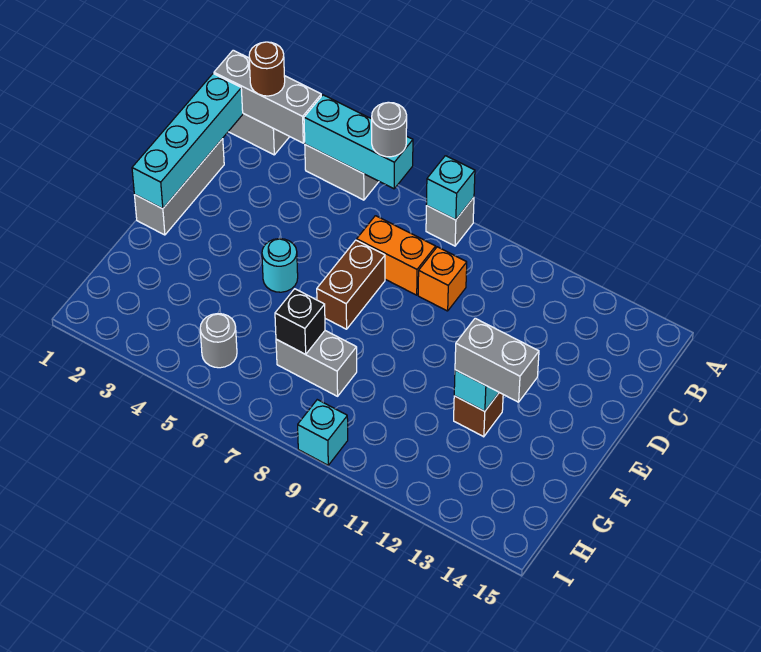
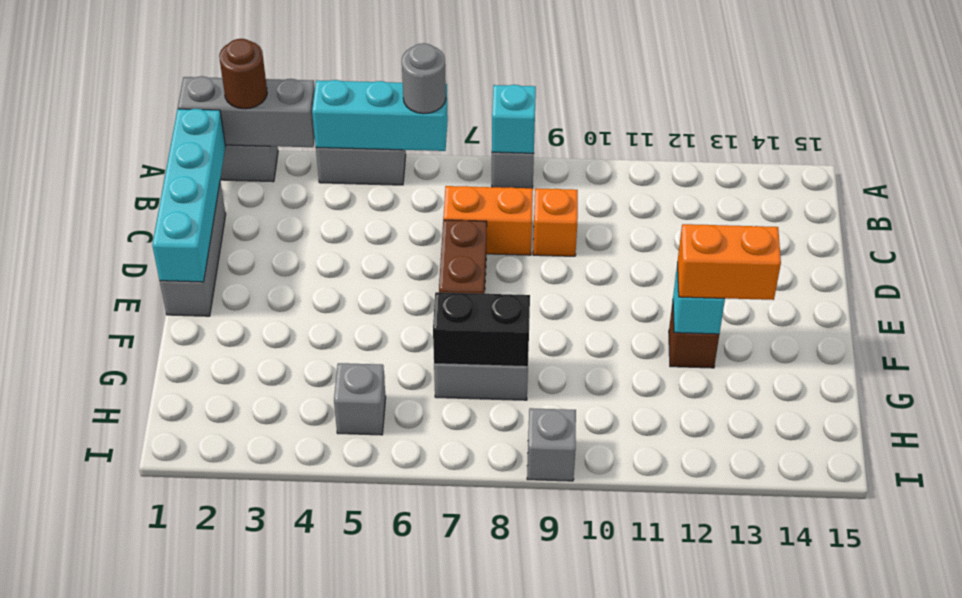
cyan round brick E5 level 1 -> none
grey brick F12:F13 level 3 -> orange brick F12:F13 level 3
black brick G7 level 2 -> black brick G7:G8 level 2
grey round brick H5 level 1 -> grey brick H5 level 1
cyan brick I9 level 1 -> grey brick I9 level 1

